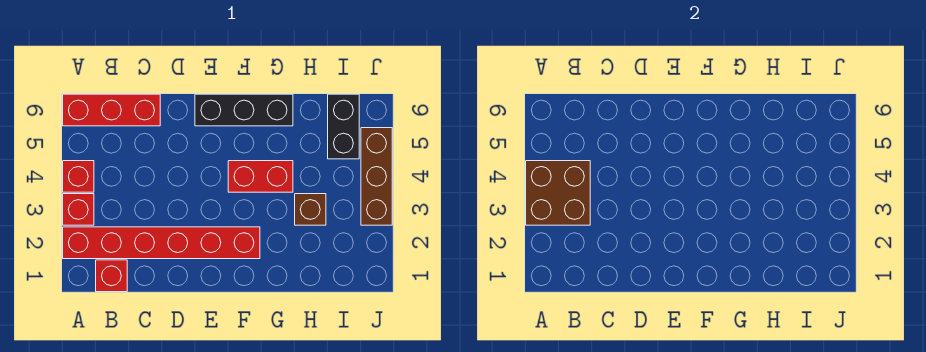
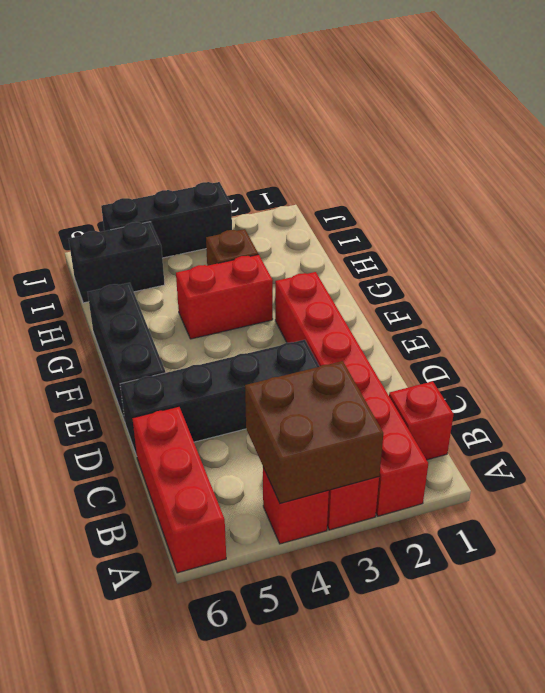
none -> black brick D3:D6 level 1
red brick F4:G4 level 1 -> red brick G3:G4 level 1
brown brick J3:J5 level 1 -> black brick J3:J5 level 1

